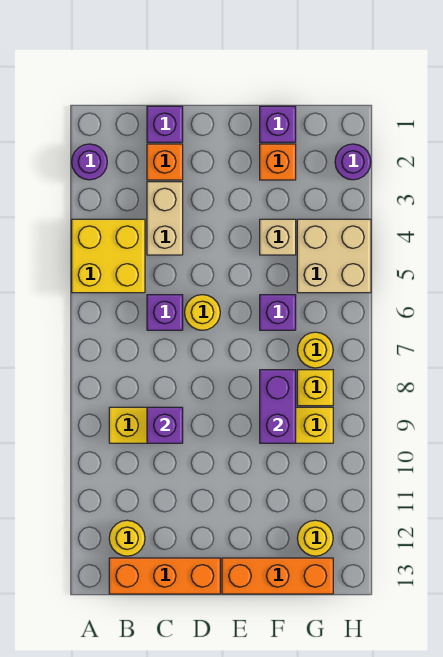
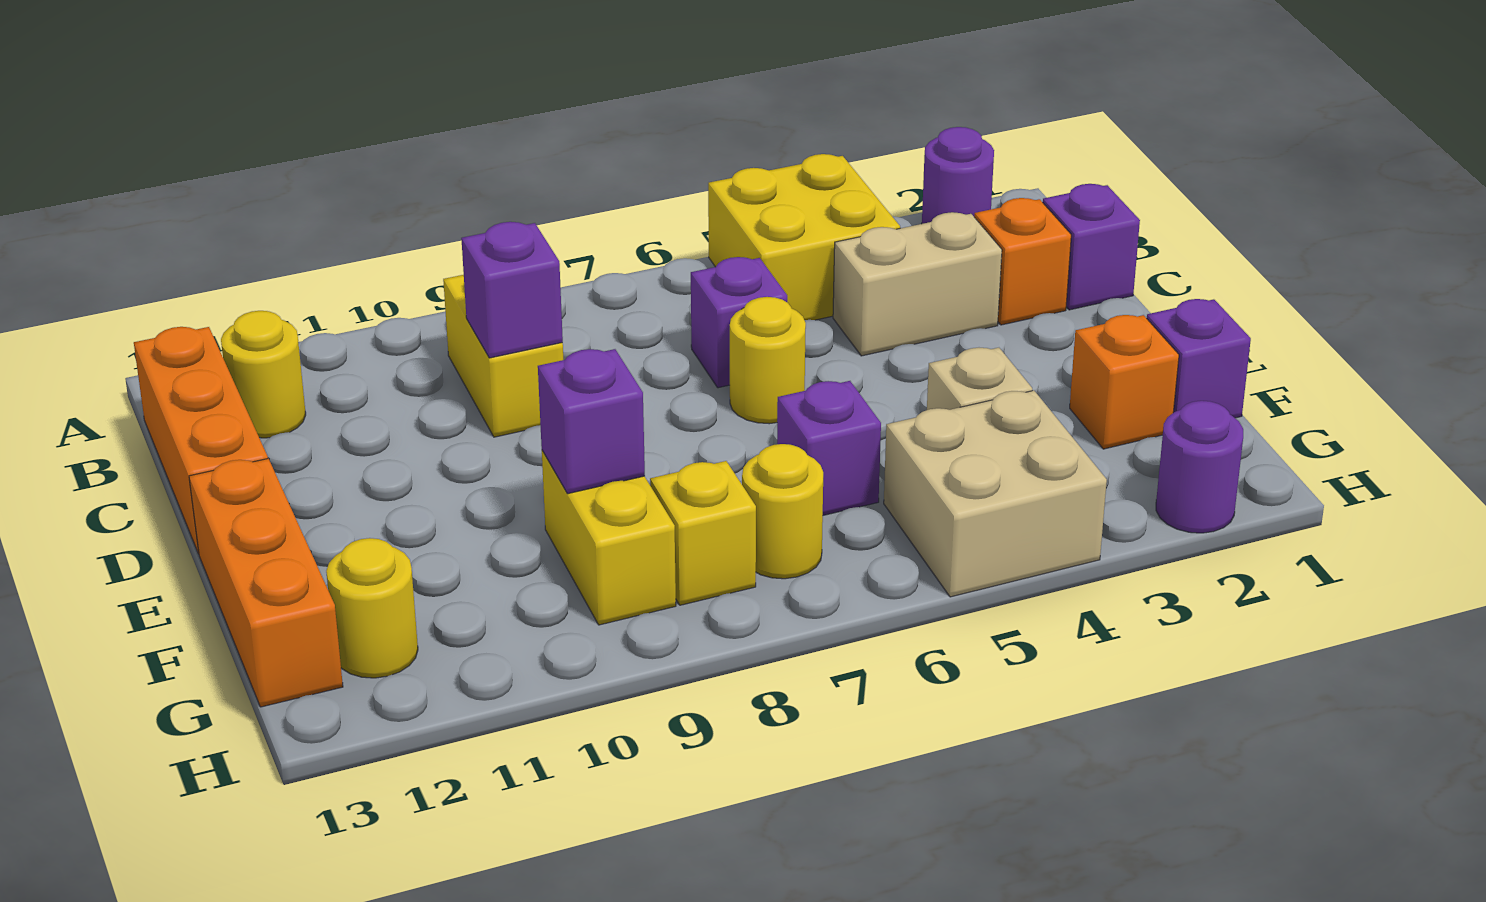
purple brick F8:F9 level 2 -> purple brick F9 level 2

